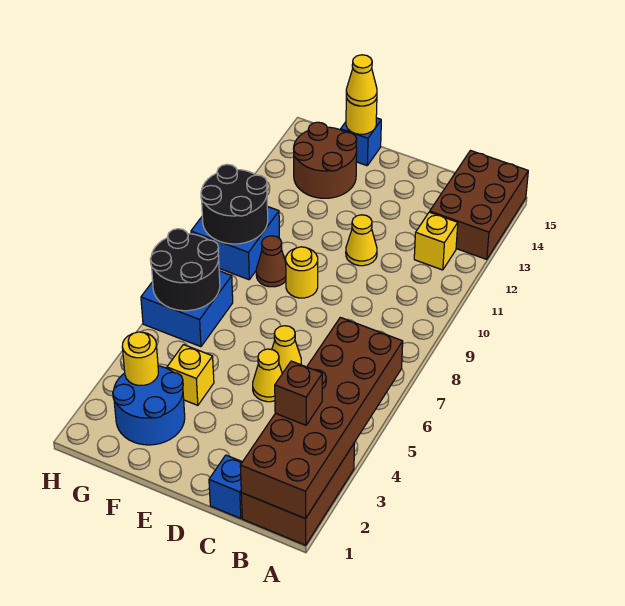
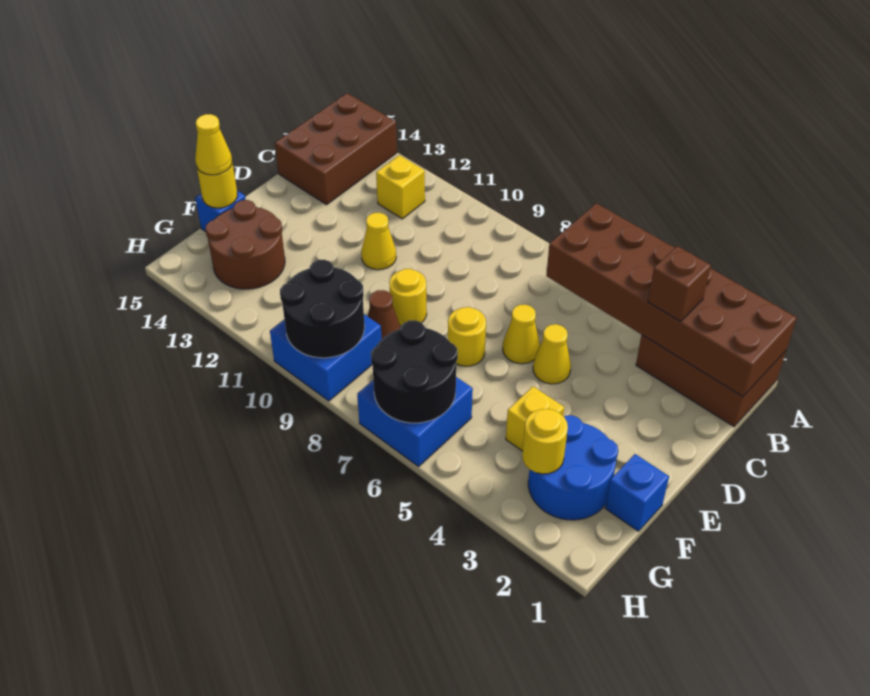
brown brick A13:B15 level 1 -> brown brick A14:C15 level 1
blue brick C1 level 1 -> blue brick F1 level 1
none -> yellow round brick E7 level 1

